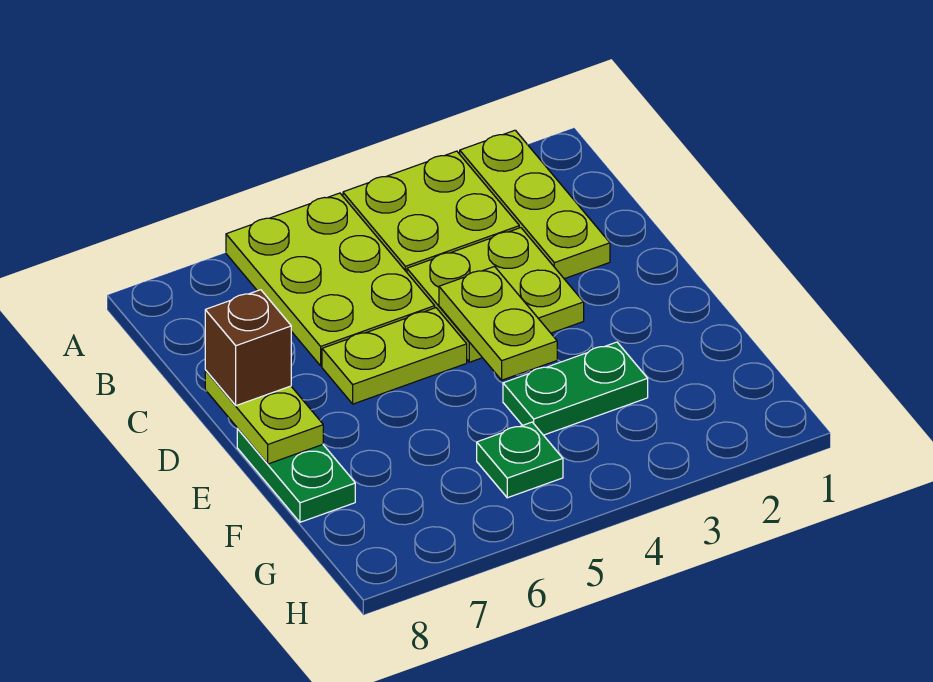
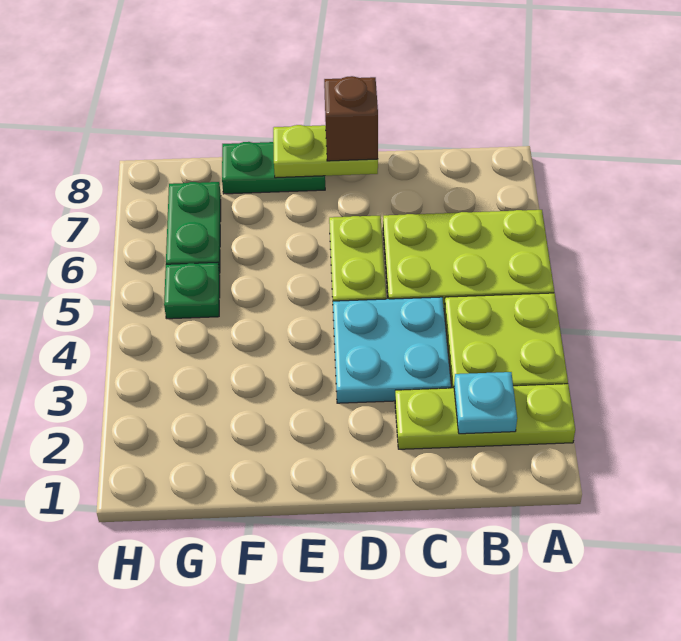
none -> cyan plate B2 level 2
lime plate C3:D4 level 1 -> cyan plate C3:D4 level 1
lime plate D4:E4 level 2 -> none
green plate F3:F4 level 1 -> green plate G6:G7 level 1

